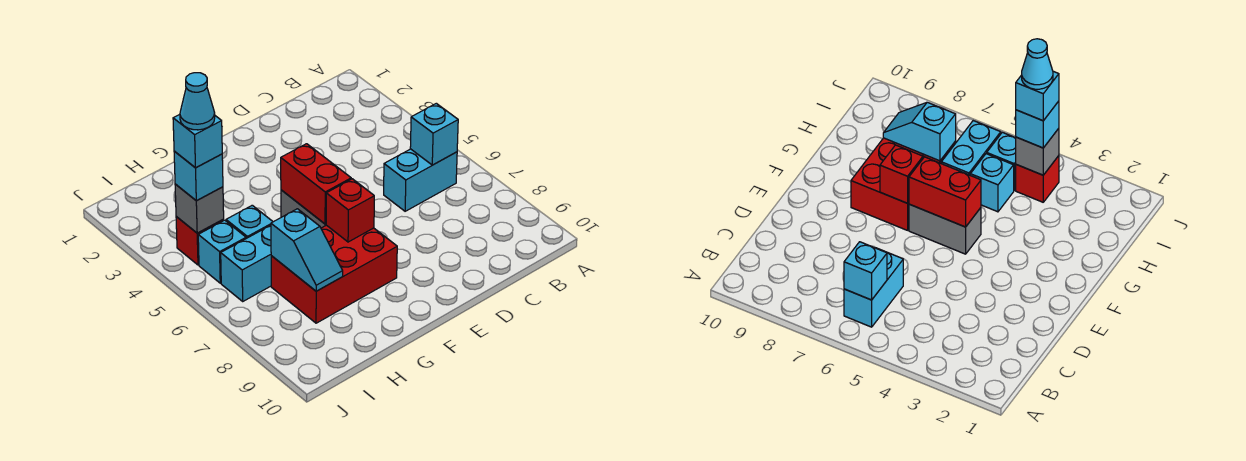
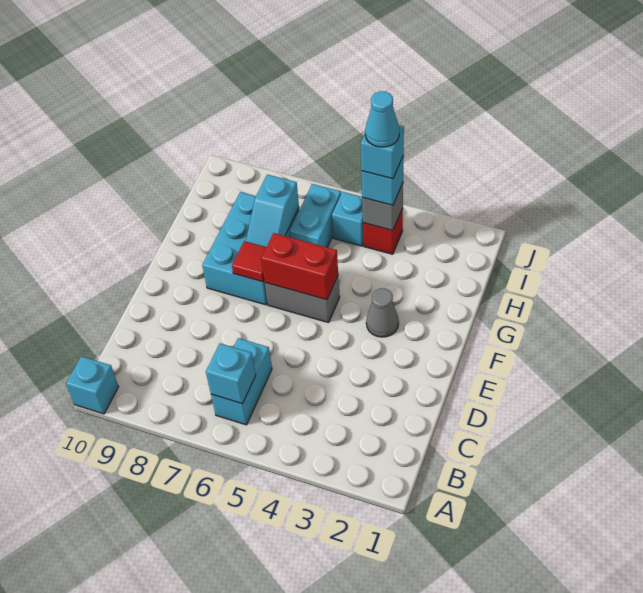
none -> grey cone F3 level 1
red brick F7:H8 level 1 -> cyan brick F7:H8 level 1
red brick F7 level 2 -> red tile F7 level 2
cyan brick H5 level 1 -> cyan brick A10 level 1
cyan slope H7:H8 level 2 top 7 -> cyan slope G7:H7 level 2 top H

